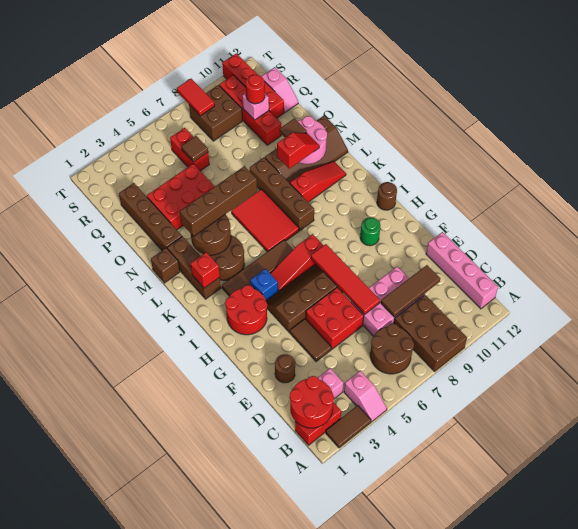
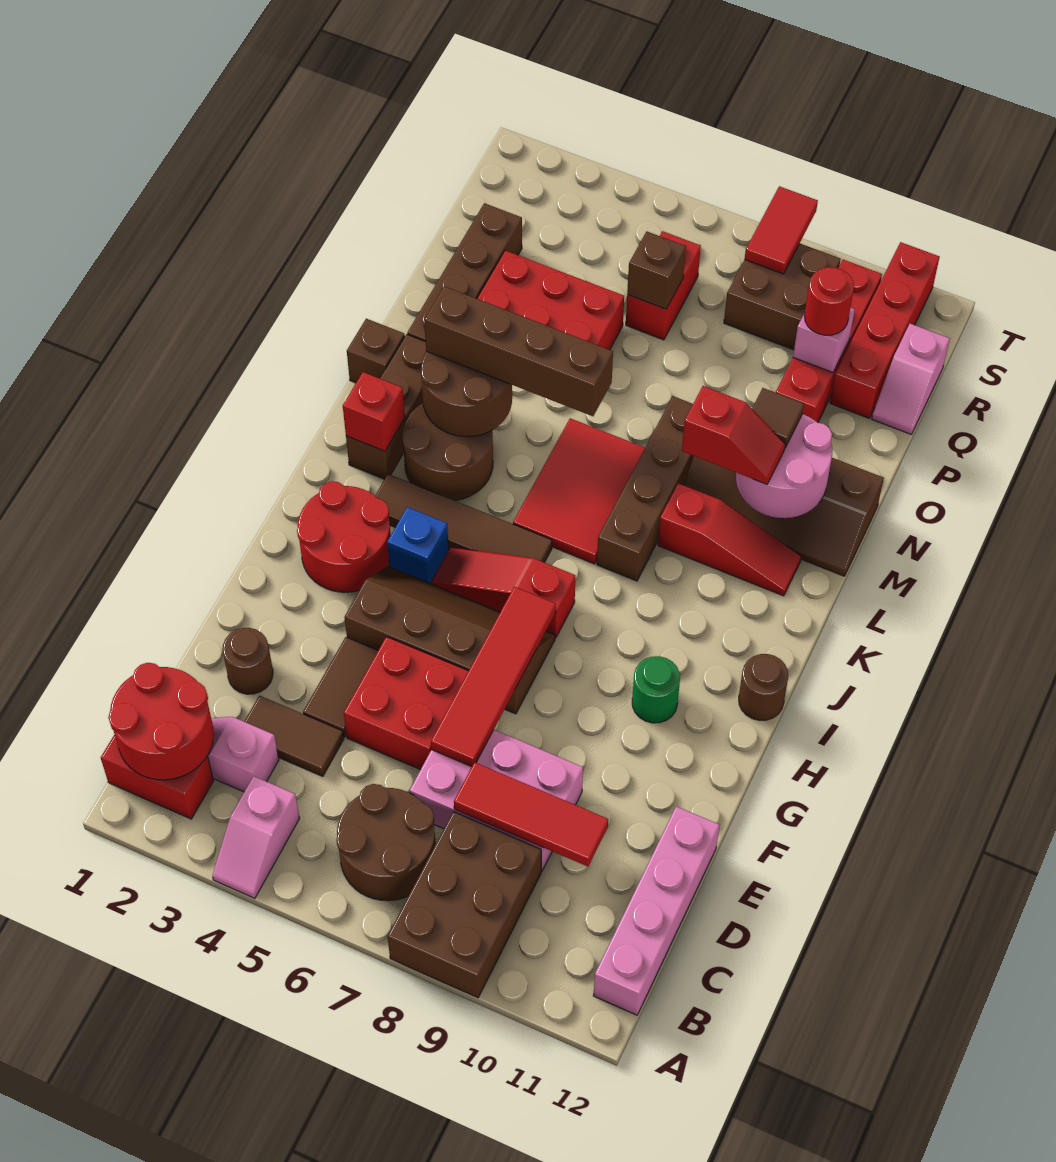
brown tile A2:A3 level 1 -> brown tile D3:D4 level 1
brown tile D8:D10 level 2 -> red tile D8:D10 level 2
brown tile Q6 level 2 -> brown brick Q6 level 2

